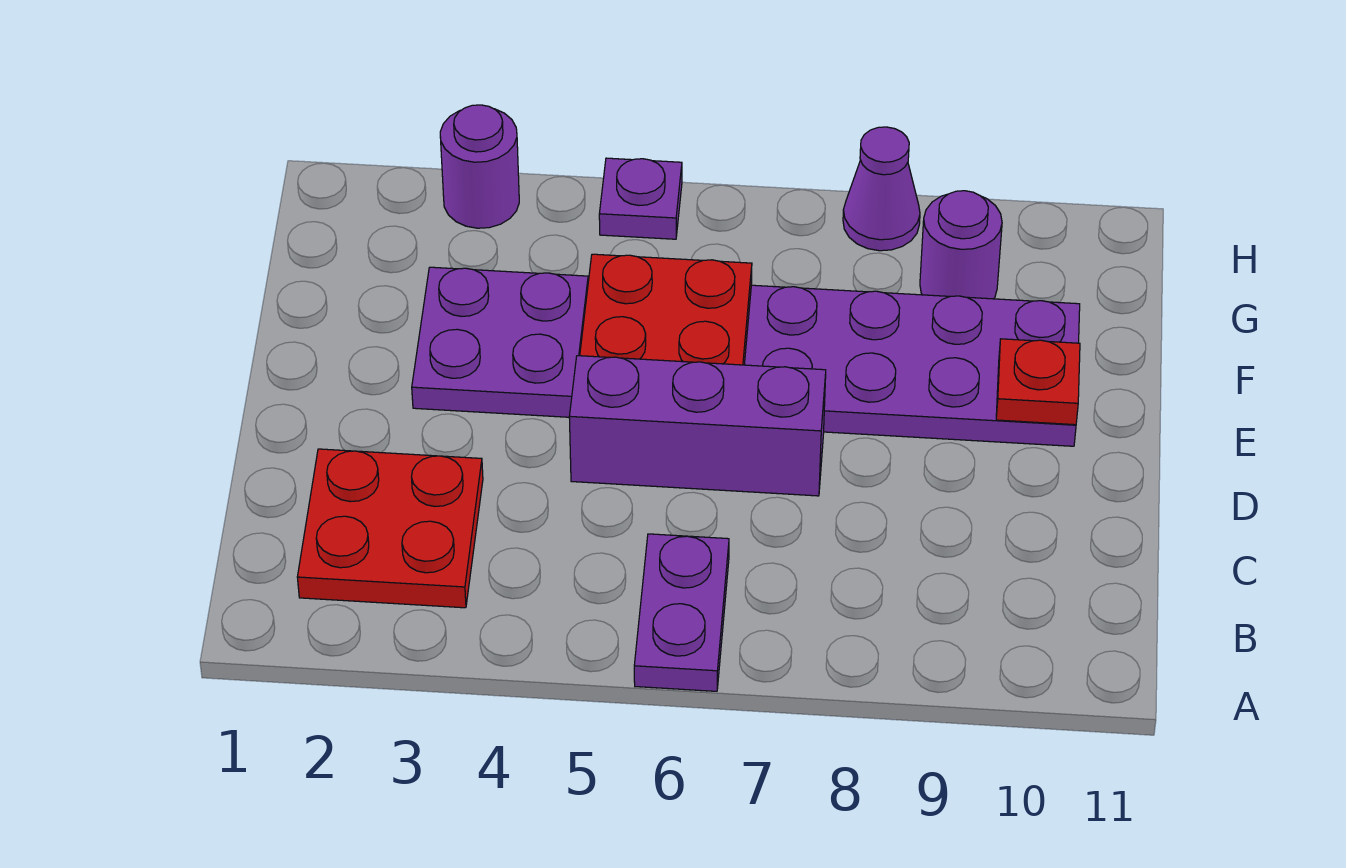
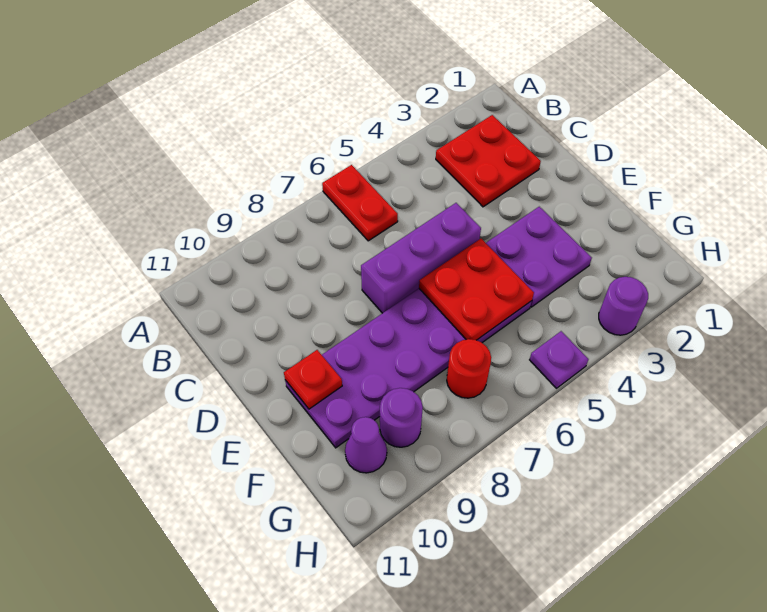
purple plate A6:B6 level 1 -> red plate A6:B6 level 1
none -> red round brick G7 level 1
purple cone H8 level 1 -> purple cone G10 level 1

